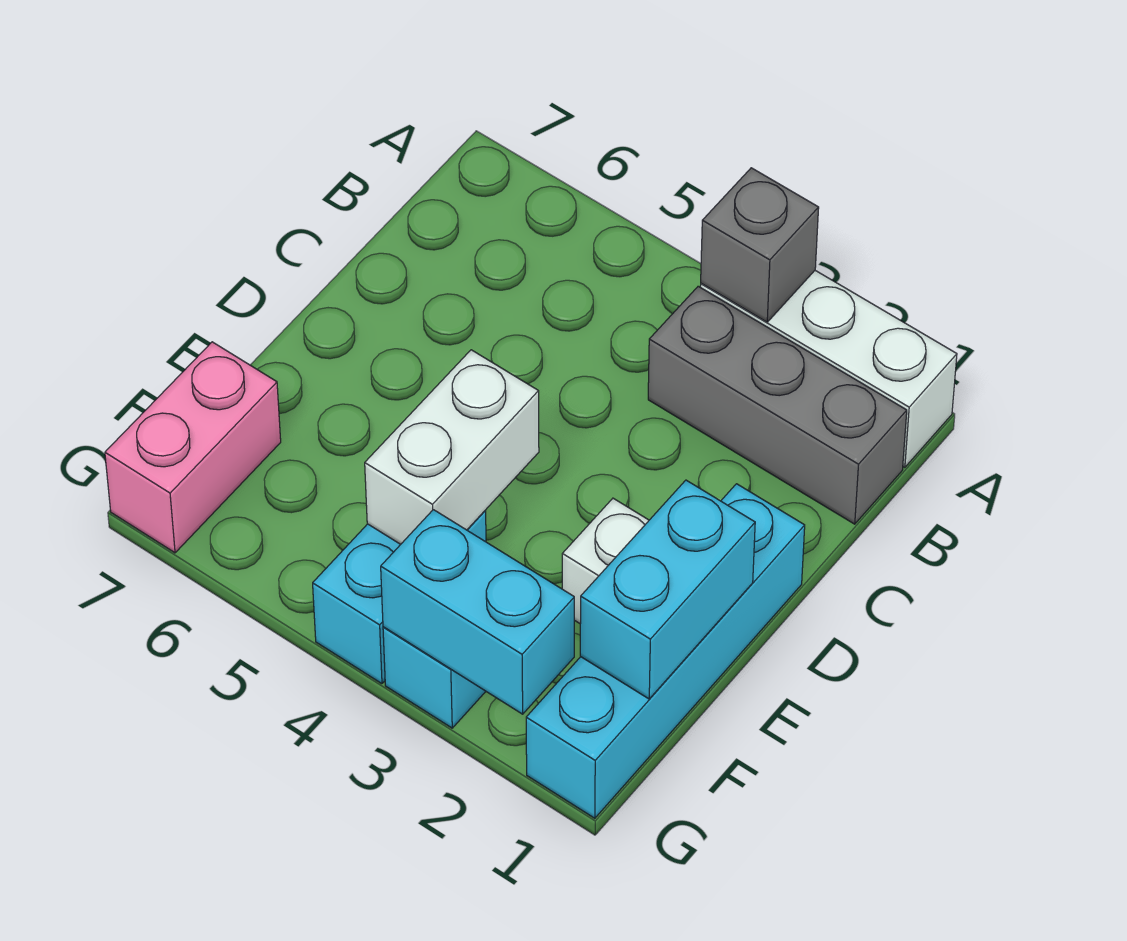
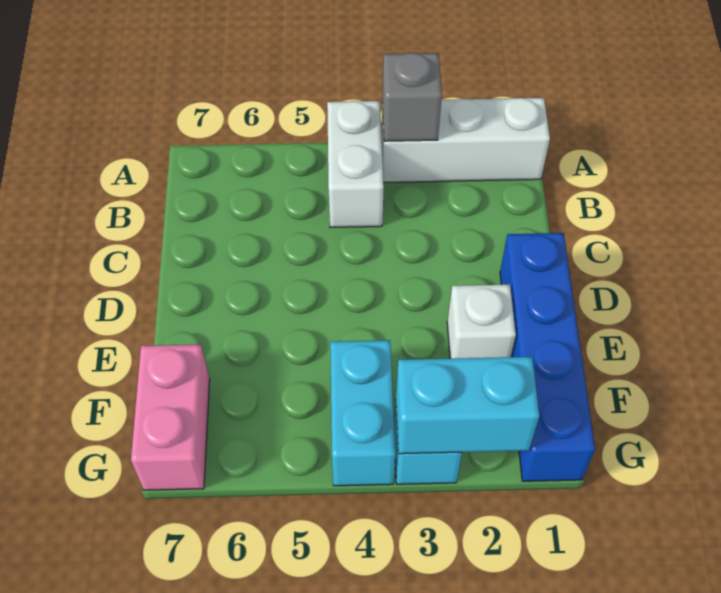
grey brick B1:B3 level 1 -> none
cyan brick D1:G1 level 1 -> blue brick D1:G1 level 1
cyan brick E1:F1 level 2 -> none
white brick E4:F4 level 2 -> white brick A4:B4 level 1

